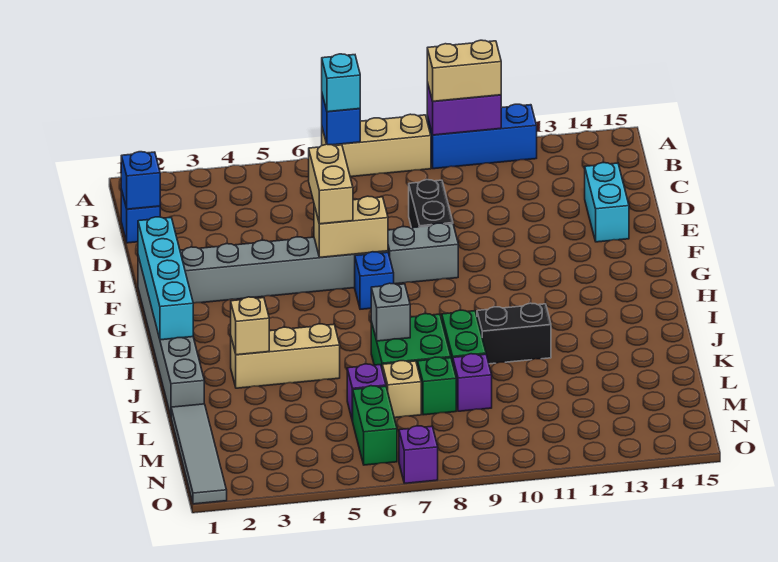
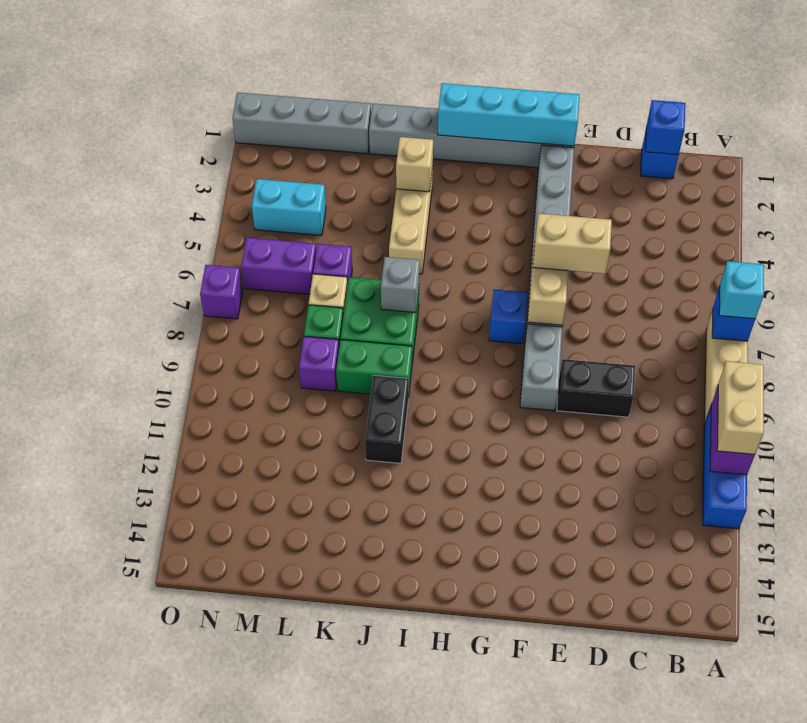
cyan brick D14:E14 level 1 -> cyan brick M4:N4 level 1
grey tile L1:O1 level 1 -> grey brick L1:O1 level 1
green brick M6:N6 level 1 -> purple brick M6:N6 level 1

